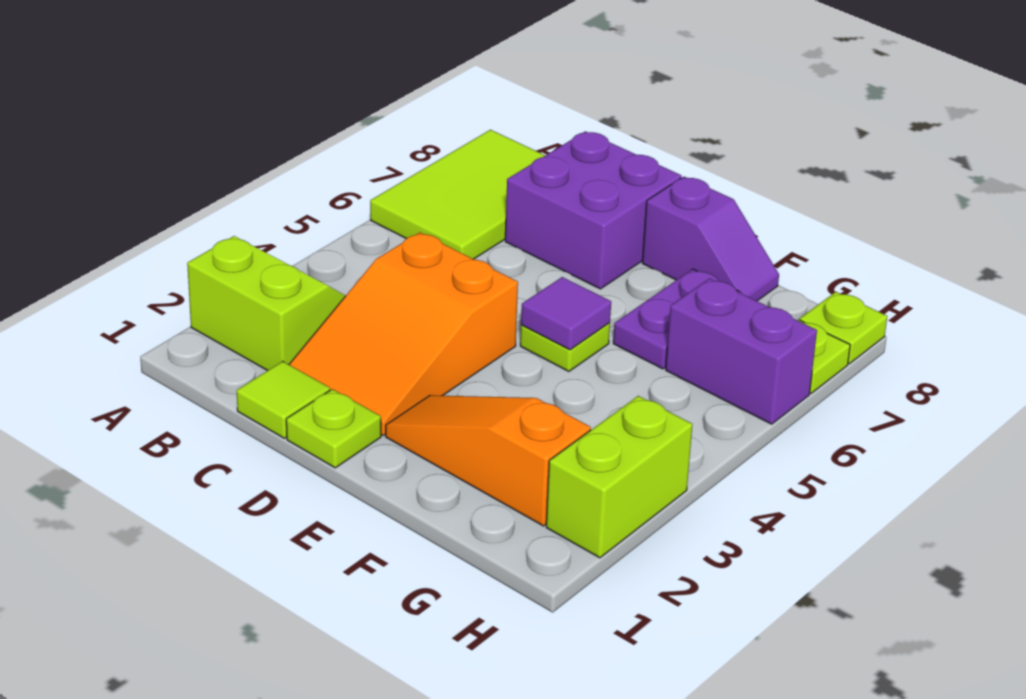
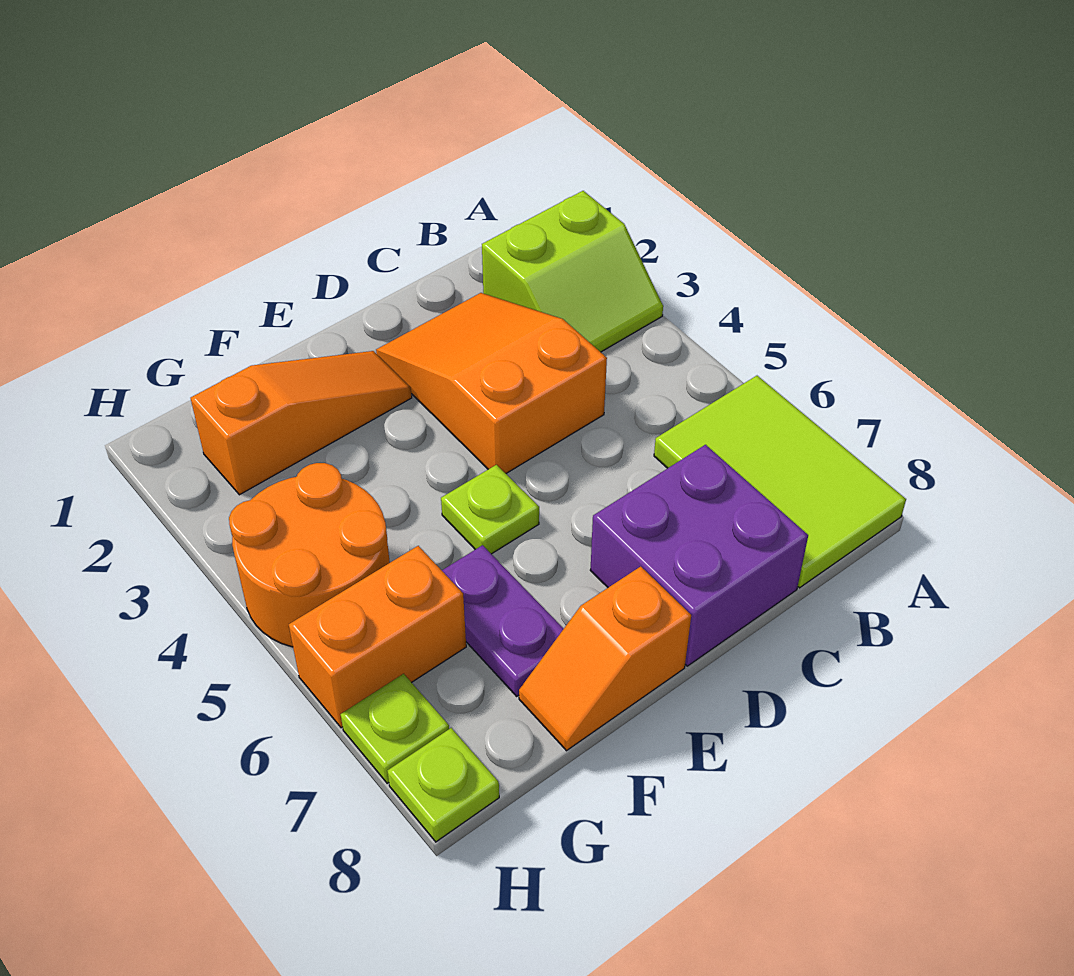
lime tile C1 level 1 -> none
lime plate D1 level 1 -> none
purple tile E5 level 2 -> none
purple slope E8:F8 level 1 top E -> orange slope E8:F8 level 1 top E
none -> orange round brick G4:H5 level 1
purple brick G6:H6 level 1 -> orange brick G6:H6 level 1
lime brick H2:H3 level 1 -> none

